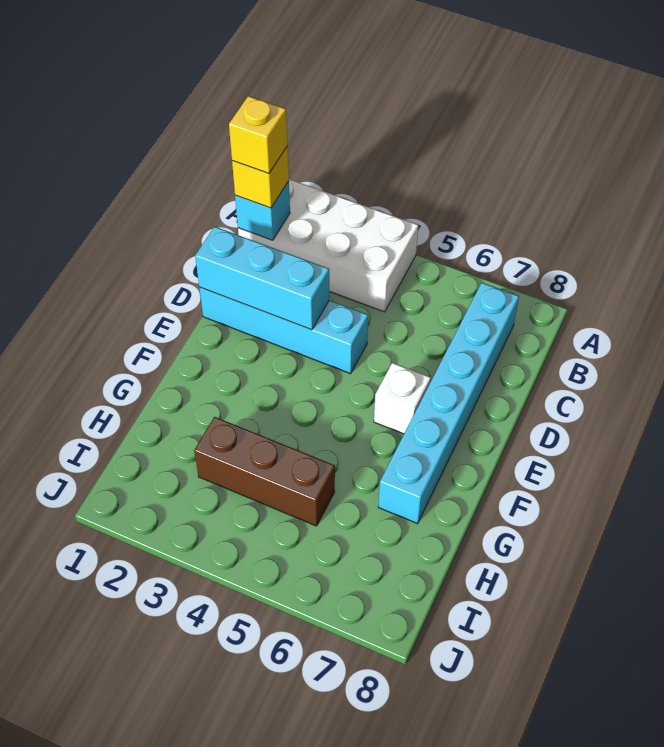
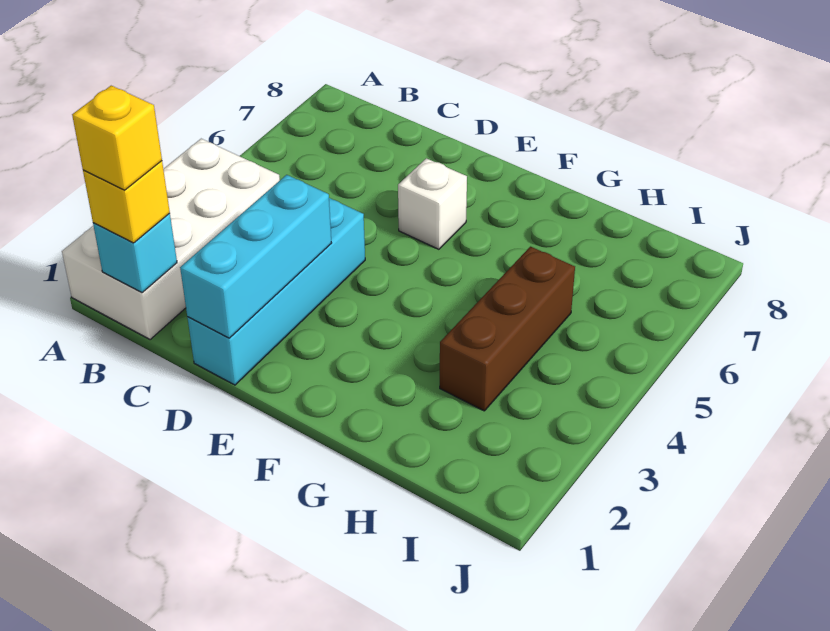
cyan brick B7:G7 level 1 -> none

